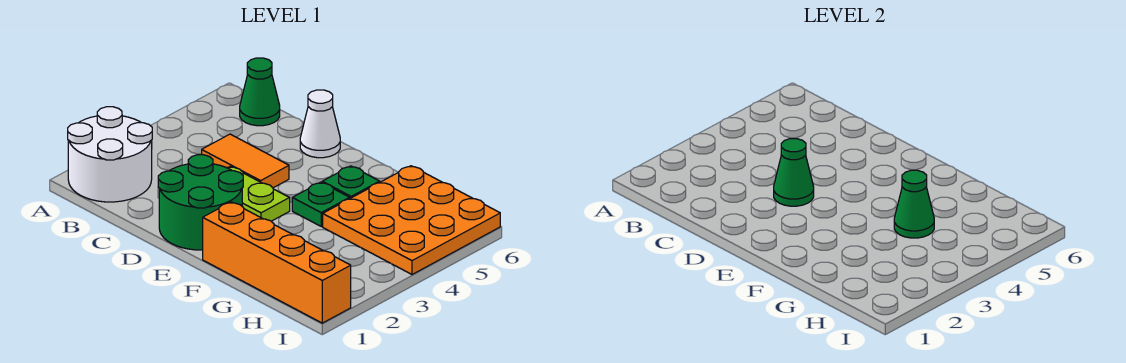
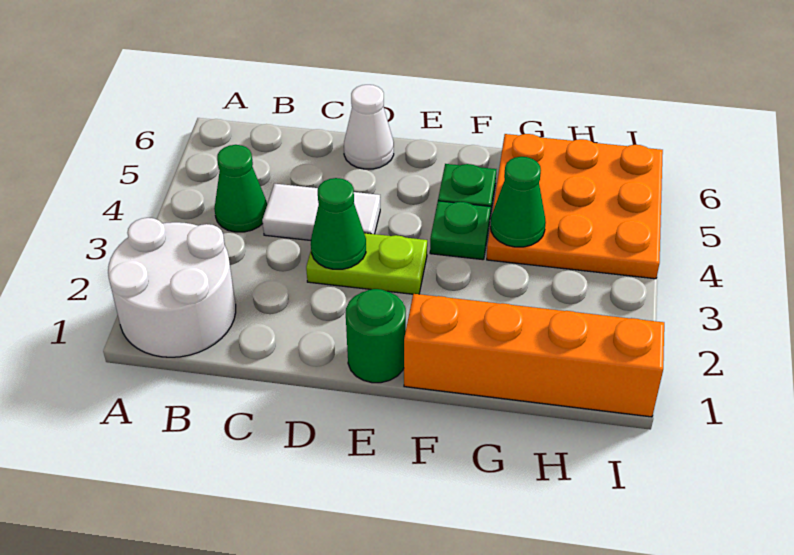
green cone B6 level 1 -> green cone B4 level 1
orange tile C4:D4 level 1 -> white tile C4:D4 level 1
green round brick D1:E2 level 1 -> green round brick E1 level 1

